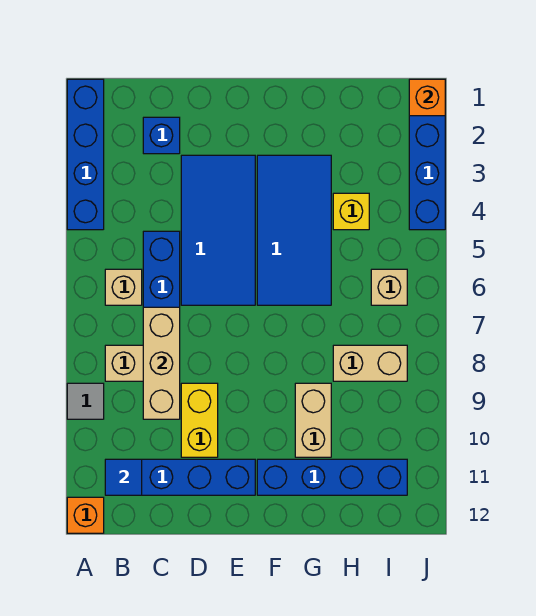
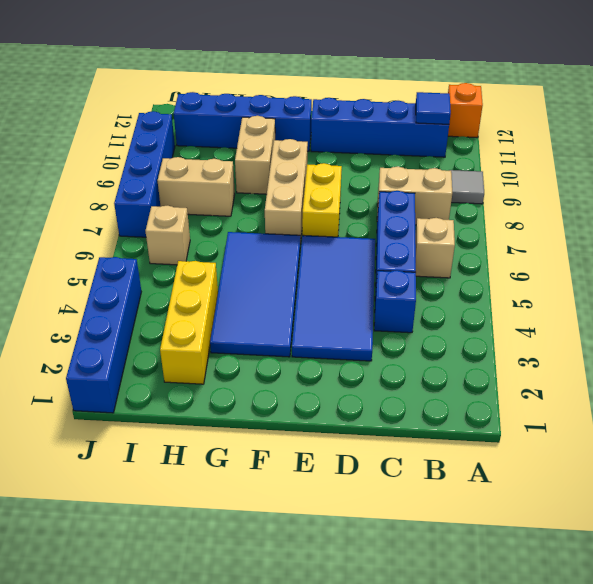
blue brick A1:A4 level 1 -> blue brick J7:J10 level 1
blue brick C2 level 1 -> blue brick C4 level 1
tan brick C7:C9 level 2 -> tan brick F7:F9 level 1
yellow brick D9:D10 level 1 -> yellow brick E7:E8 level 1
yellow brick H4 level 1 -> yellow brick H2:H4 level 1
orange brick J1 level 2 -> none

